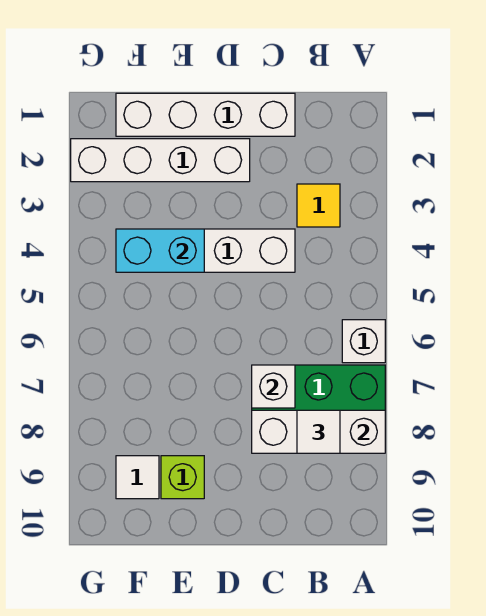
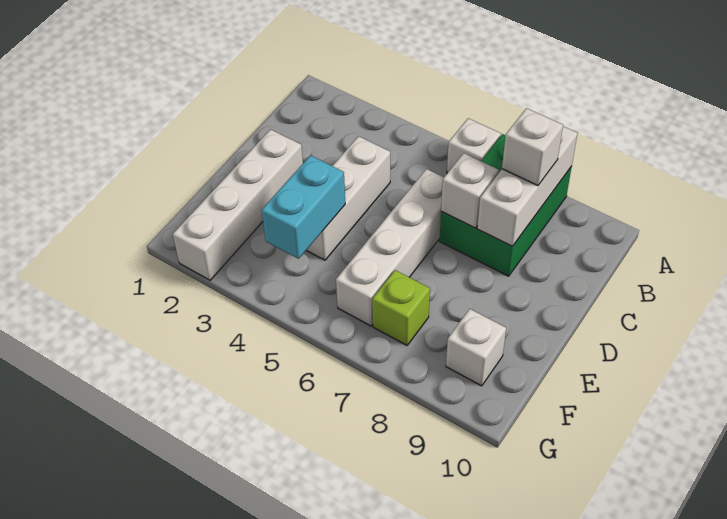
yellow tile B3 level 1 -> none
white tile B8 level 3 -> white brick B8 level 3
white brick C1:F1 level 1 -> white brick C6:F6 level 1
lime brick E9 level 1 -> lime brick F7 level 1
white tile F9 level 1 -> white brick F9 level 1

